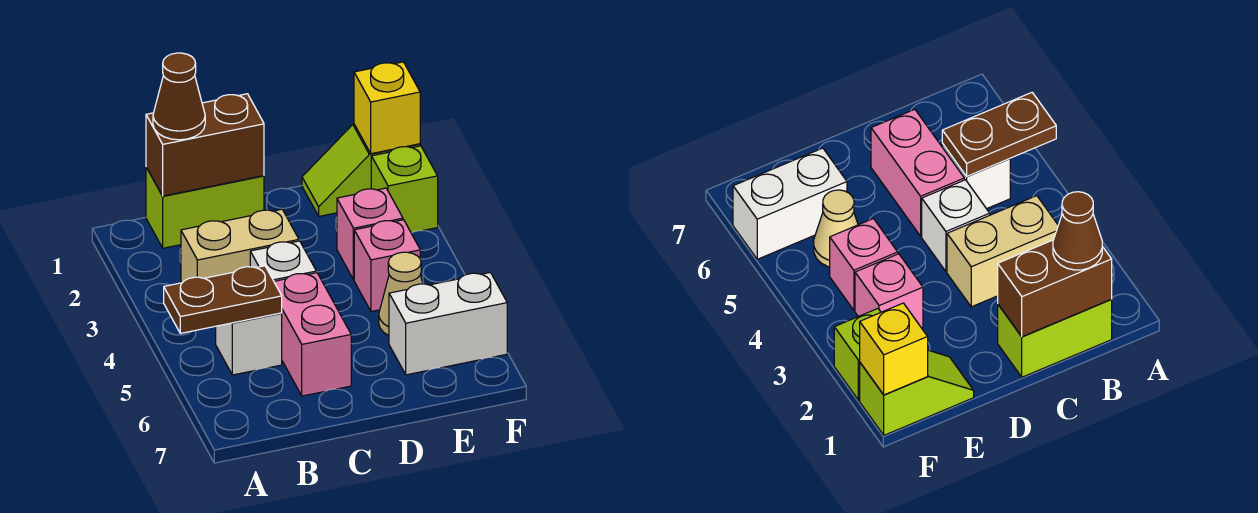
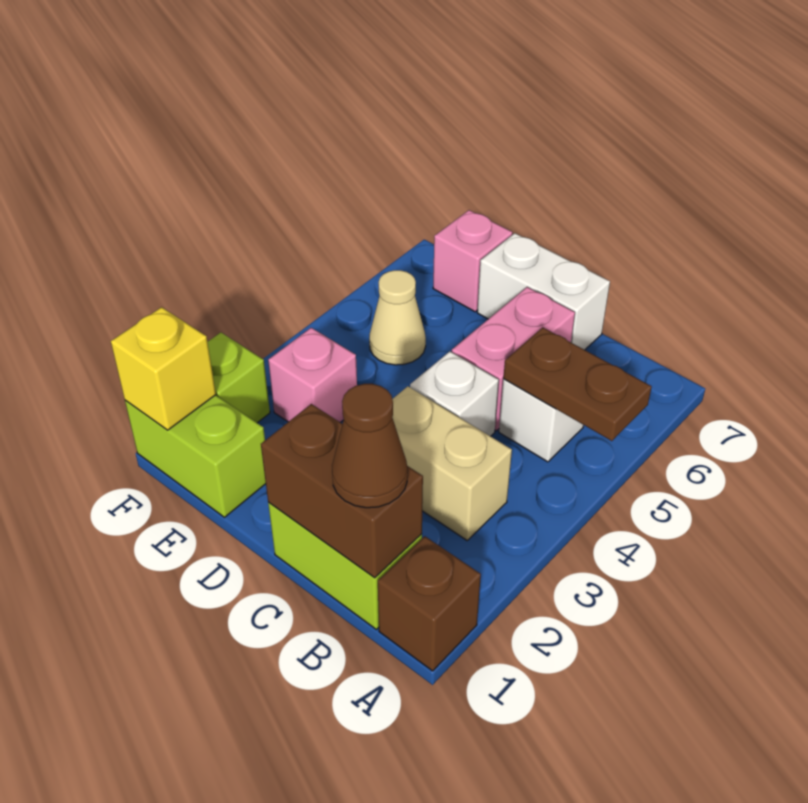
none -> brown brick A1 level 1
lime slope E1:F1 level 1 top F -> lime brick E1:F1 level 1
pink brick E4 level 1 -> pink brick E7 level 1
white brick E6:F6 level 1 -> white brick C7:D7 level 1

